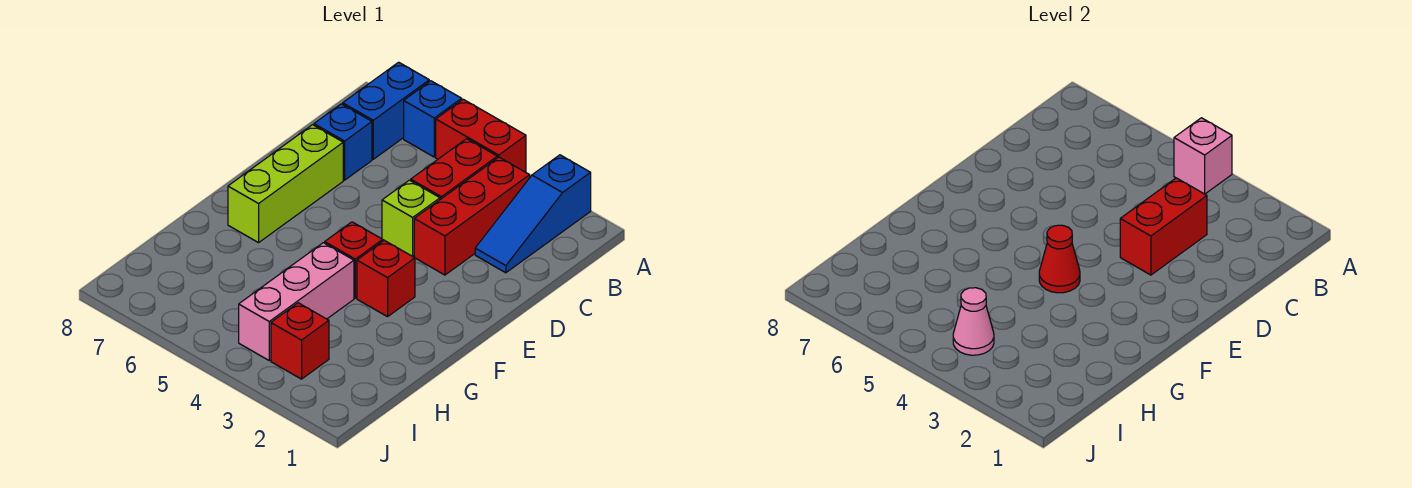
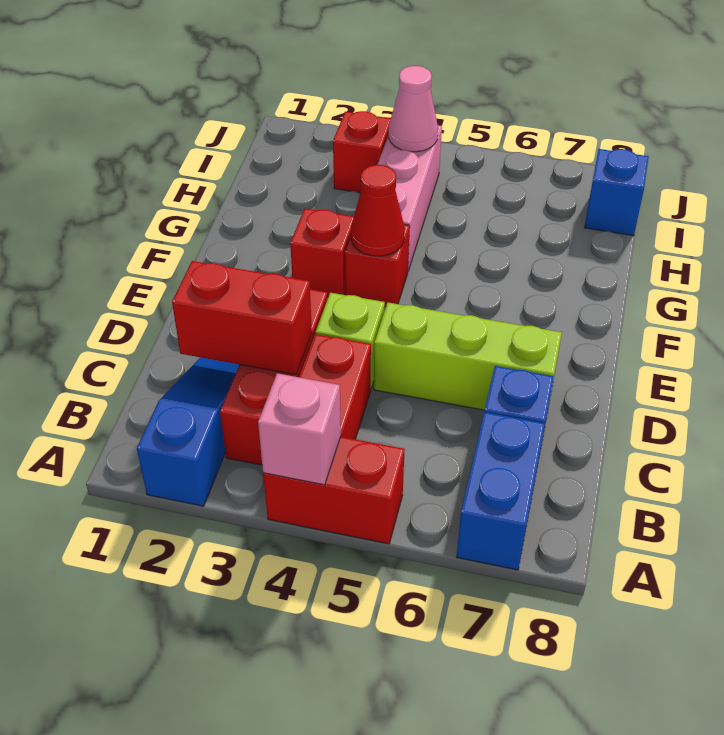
blue brick A6 level 1 -> blue brick I8 level 1
red brick C3:D3 level 2 -> red brick C2:C3 level 2
lime brick D7:F7 level 1 -> lime brick D5:D7 level 1

